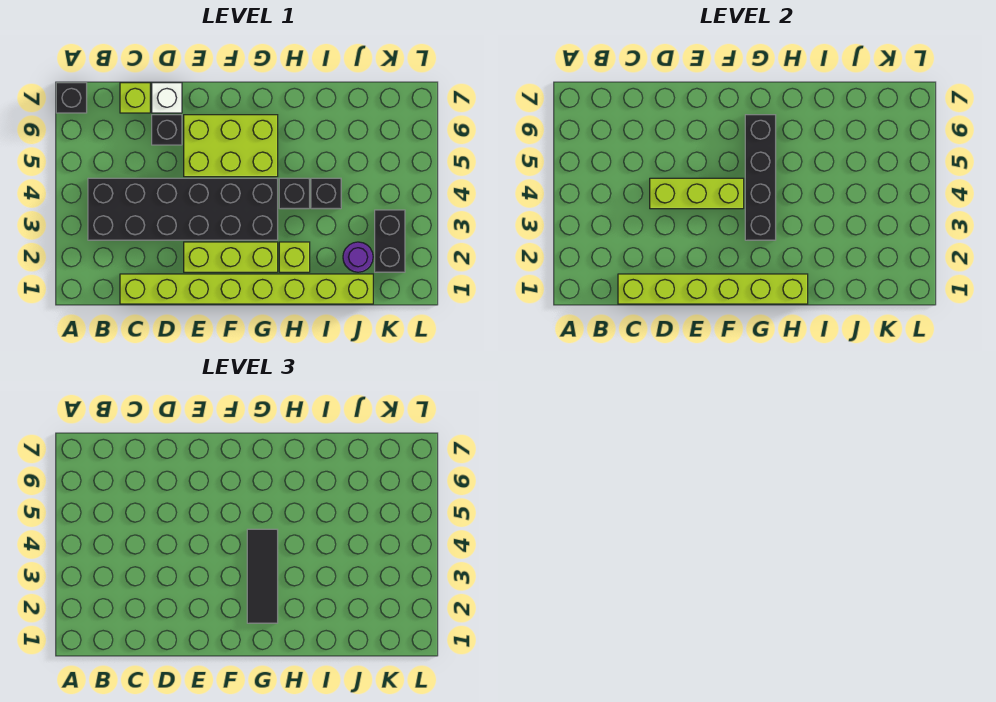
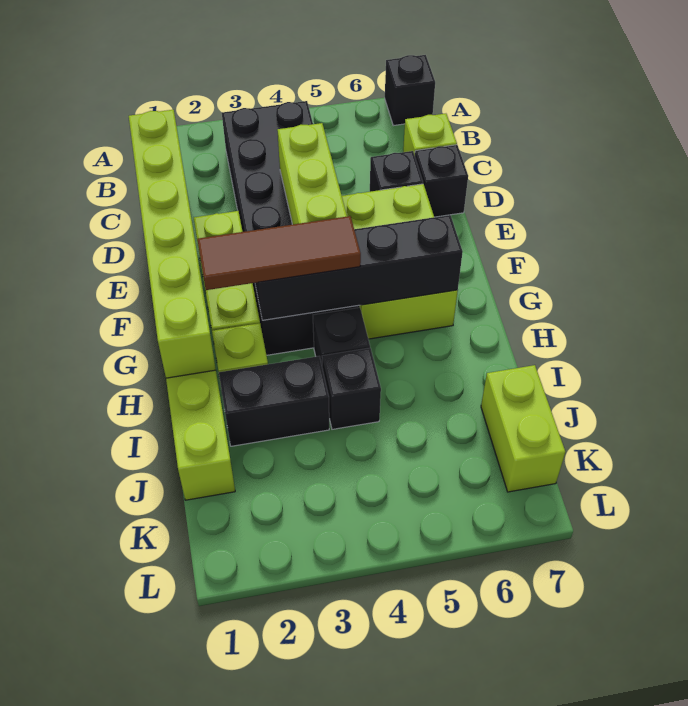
white brick D7 level 1 -> black brick D7 level 1
black tile G2:G4 level 3 -> brown tile G2:G4 level 3
purple round brick J2 level 1 -> none
none -> lime brick J7:K7 level 1
black brick K2:K3 level 1 -> black brick I2:I3 level 1

